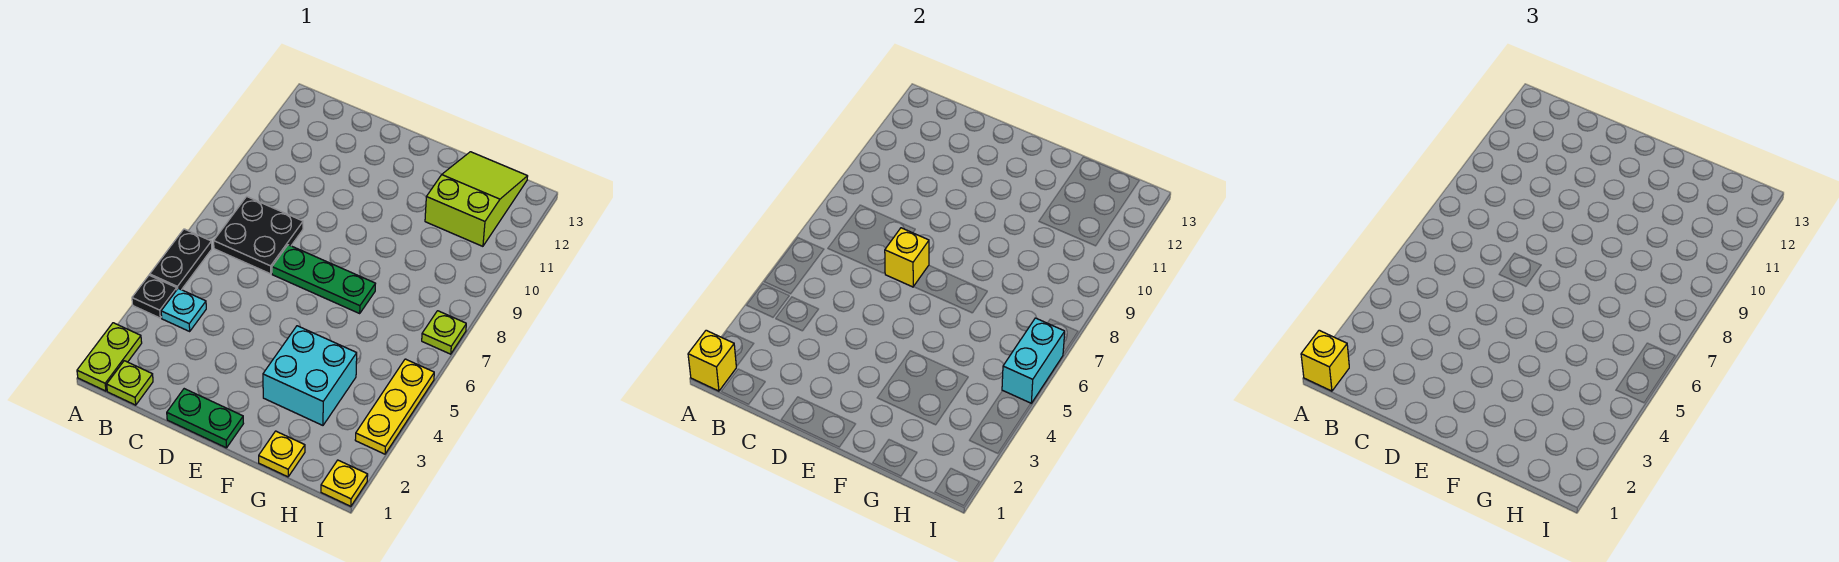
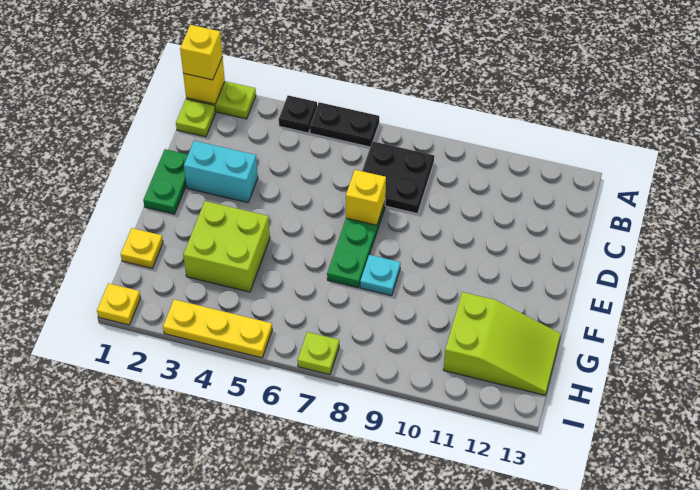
cyan plate B4 level 1 -> cyan plate F8 level 1
cyan brick F3:G4 level 1 -> lime brick F3:G4 level 1
cyan brick I5:I6 level 2 -> cyan brick D2:D3 level 1

